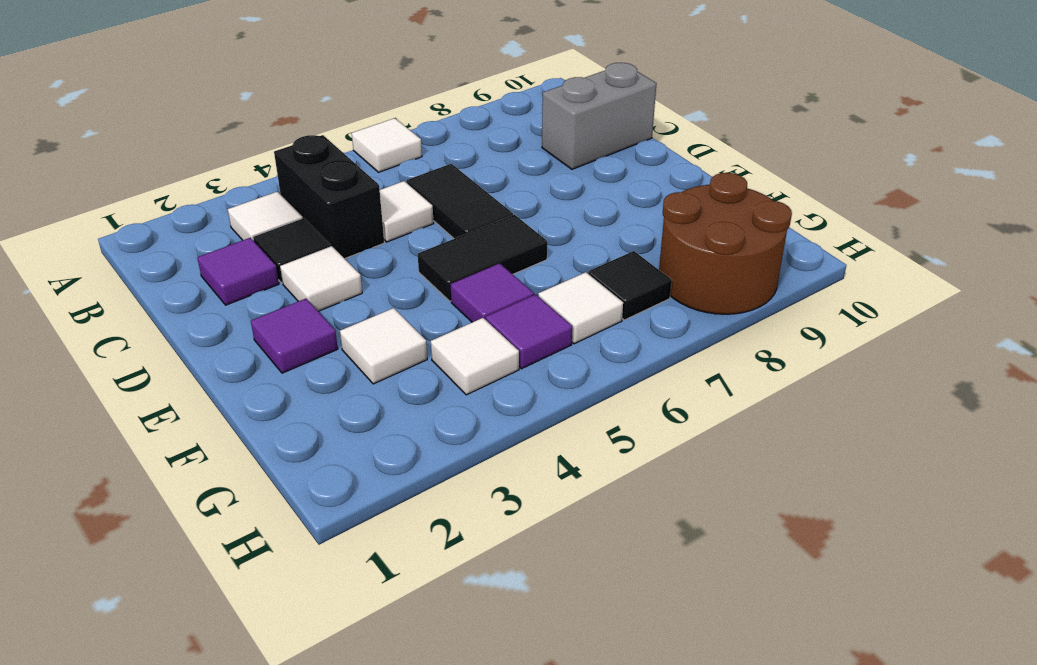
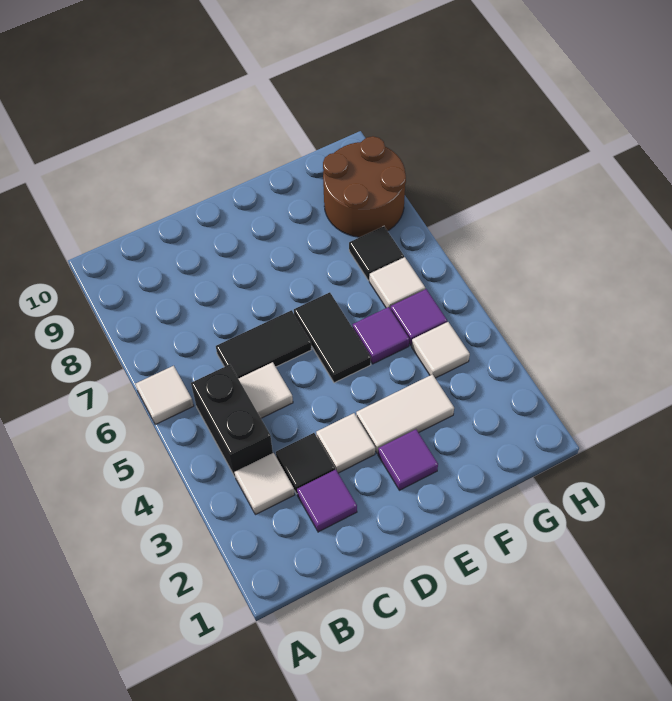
black brick B4:C4 level 1 -> black brick B4:B5 level 1
grey brick C9:C10 level 1 -> none
white tile F3 level 1 -> white tile E3:F3 level 1

